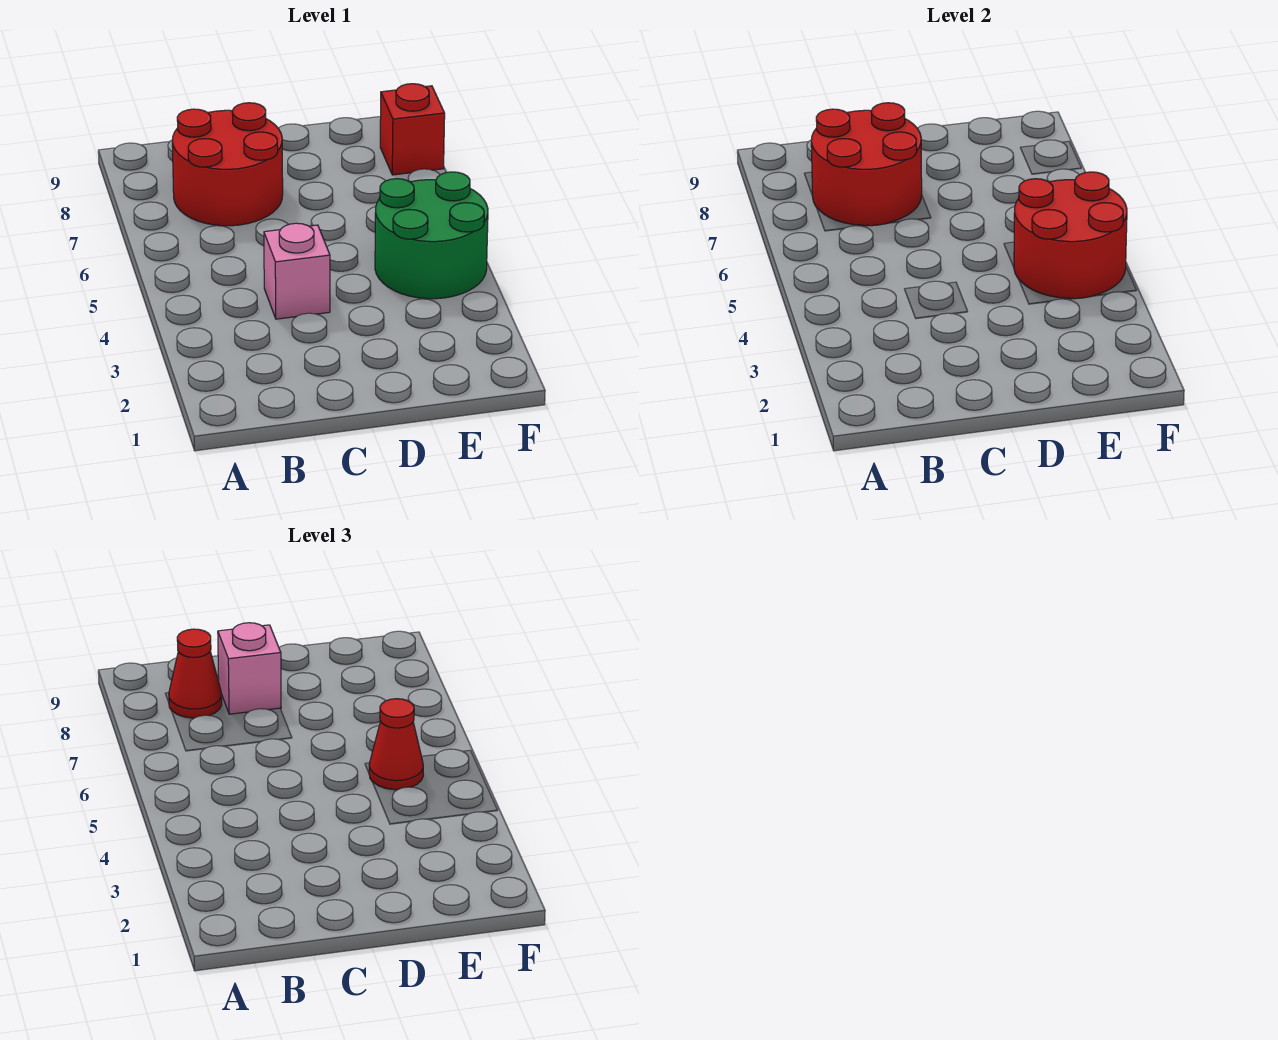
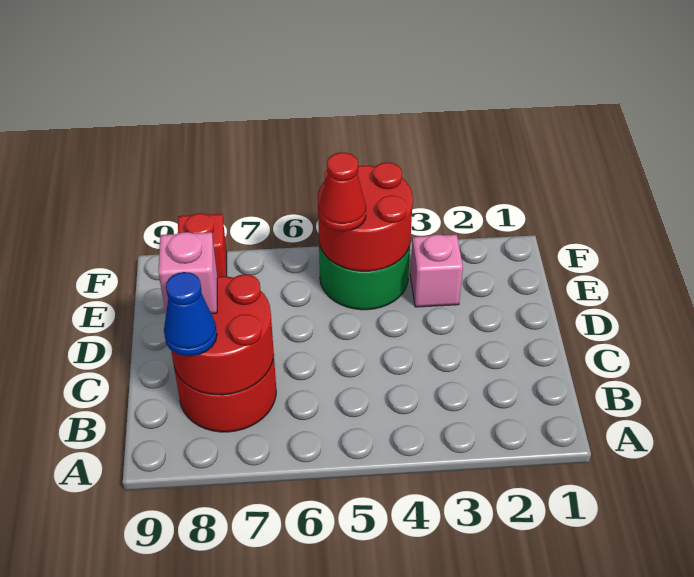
red cone B8 level 3 -> blue cone B8 level 3
pink brick C4 level 1 -> pink brick E3 level 1

